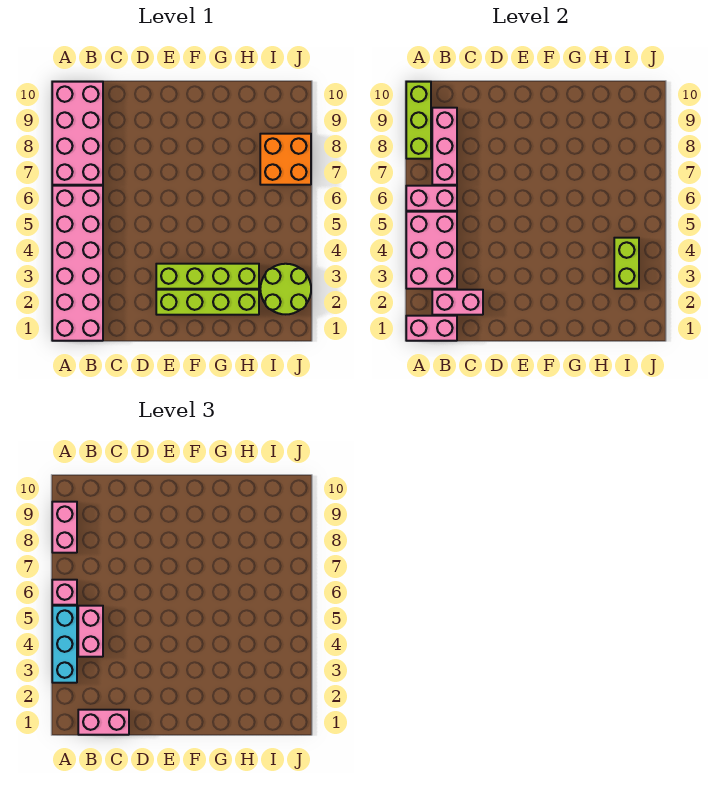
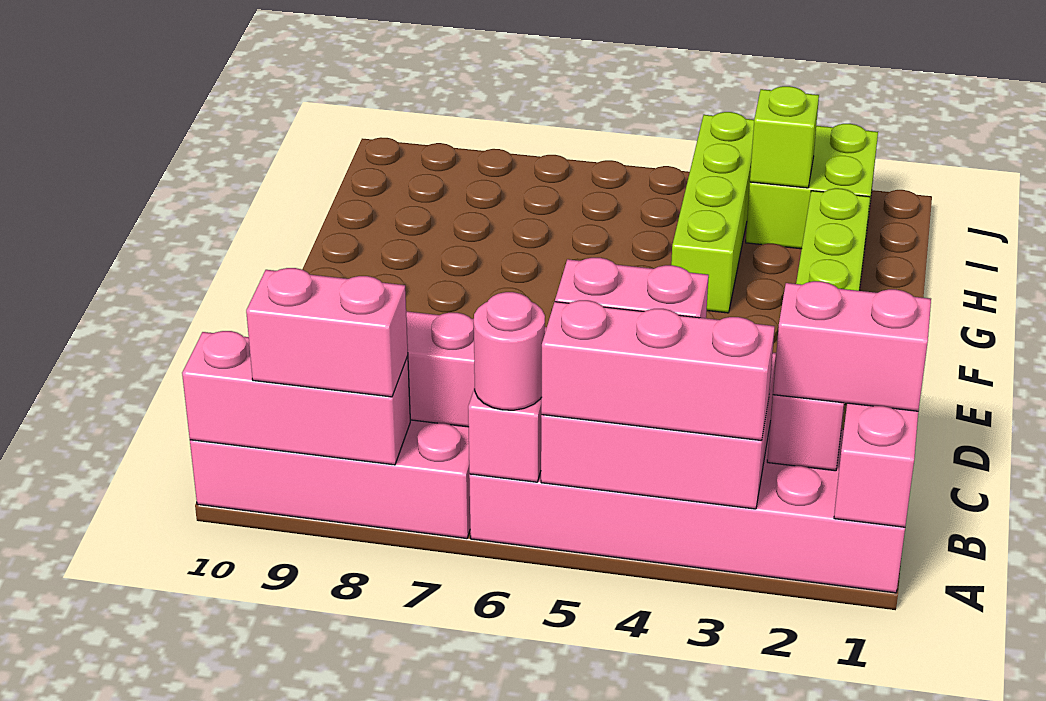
cyan brick A3:A5 level 3 -> pink brick A3:A5 level 3
pink brick A6 level 3 -> pink round brick A6 level 3
lime brick A8:A10 level 2 -> pink brick A8:A10 level 2
pink brick B1:C1 level 3 -> pink brick B1:B2 level 3
lime brick E3:H3 level 1 -> lime brick G4:J4 level 1
lime round brick I2:J3 level 1 -> lime brick I2:J3 level 1
lime brick I3:I4 level 2 -> lime brick I3 level 2
orange brick I7:J8 level 1 -> none

